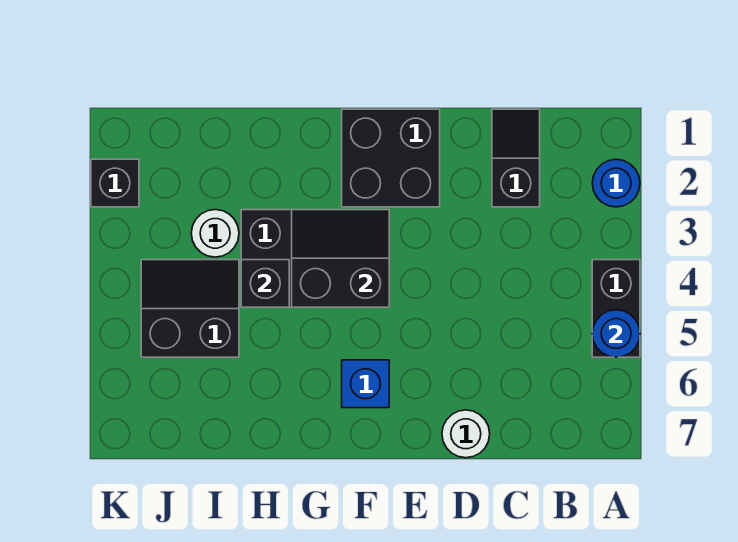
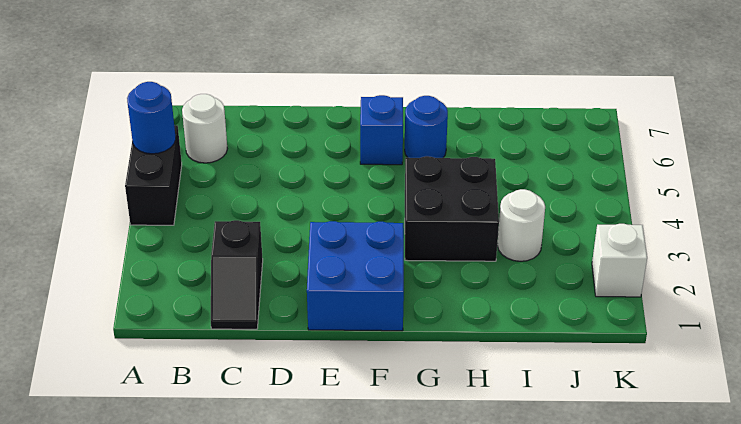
blue round brick A2 level 1 -> blue round brick G6 level 1
white round brick D7 level 1 -> white round brick B6 level 1
black brick E1:F2 level 1 -> blue brick E1:F2 level 1
black slope F3:G4 level 2 top 4 -> none
black brick H4 level 2 -> none
black slope I4:J5 level 1 top 5 -> none
black brick K2 level 1 -> white brick K2 level 1

